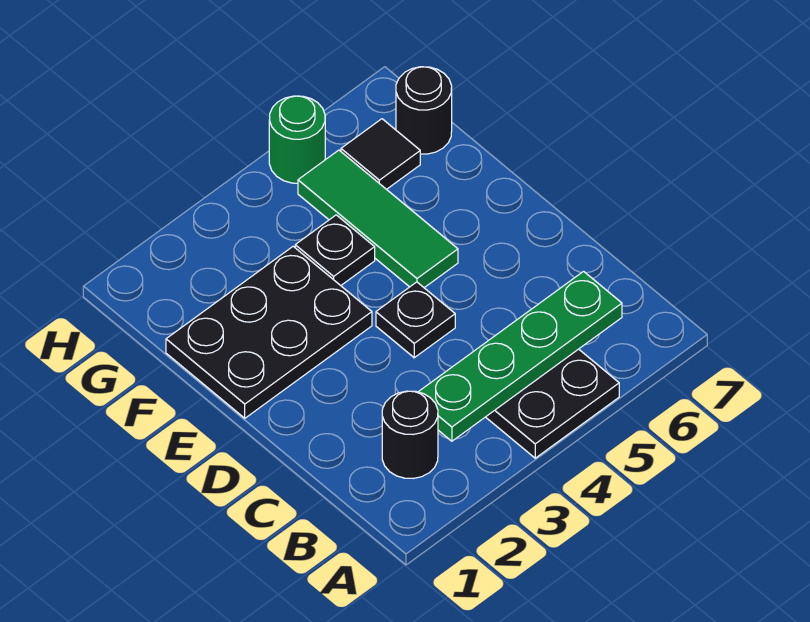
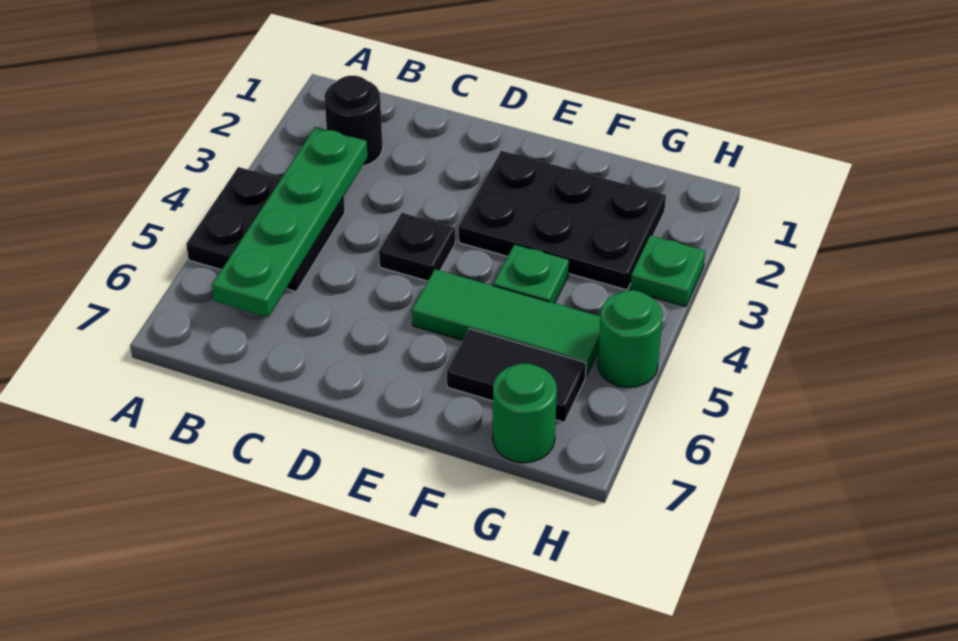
black plate E1:F3 level 1 -> black plate E2:G3 level 1
black plate F4 level 1 -> green plate F4 level 1
black tile G6 level 1 -> black tile F6:G6 level 1
black round brick G7 level 1 -> green round brick G7 level 1
none -> green plate H3 level 1

